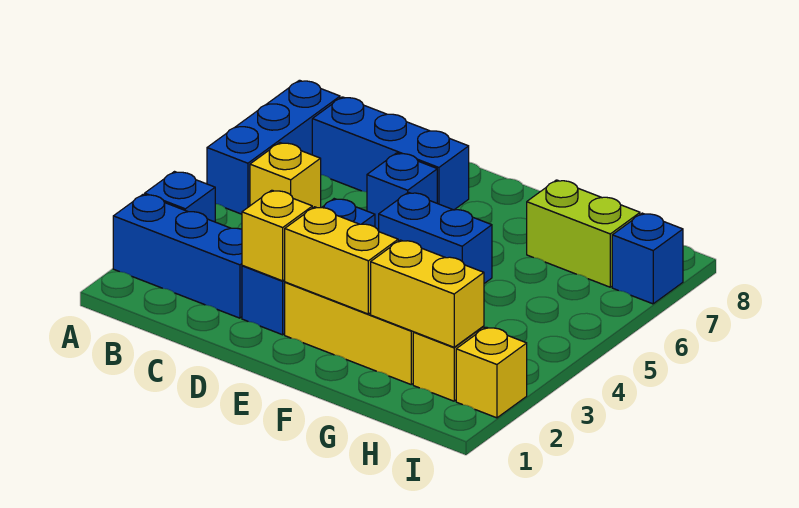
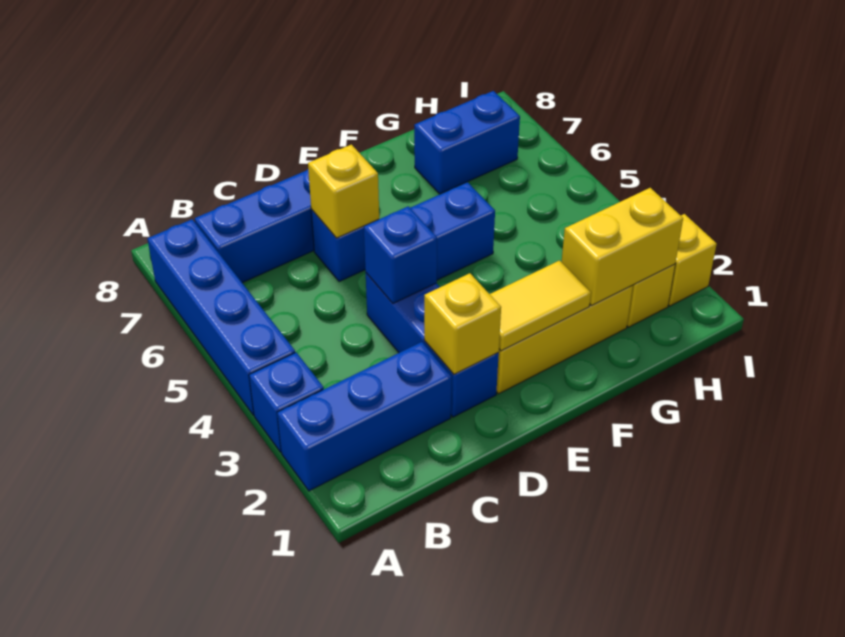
blue brick A5:A7 level 1 -> blue brick A4:A7 level 1
yellow brick B5 level 1 -> yellow brick D6 level 2
yellow brick E2:F2 level 2 -> yellow tile E2:F2 level 2
lime brick G7:H7 level 1 -> blue brick G7:H7 level 1
blue brick I7 level 1 -> blue brick D4 level 2

